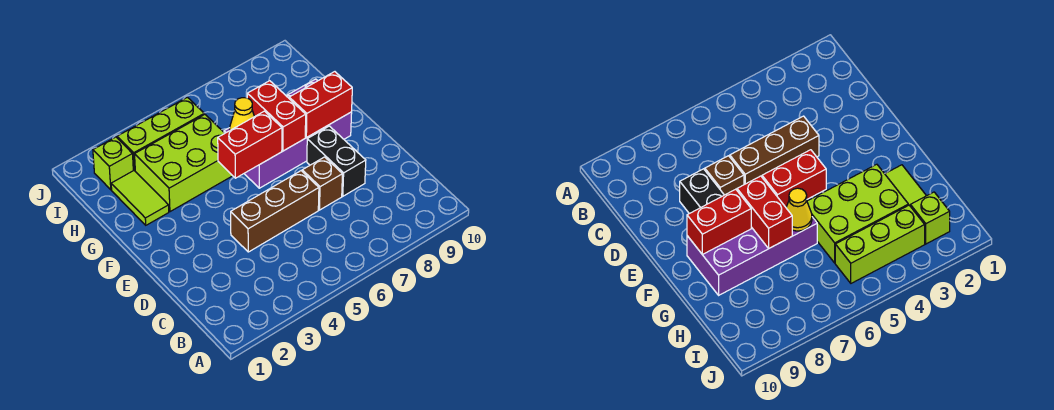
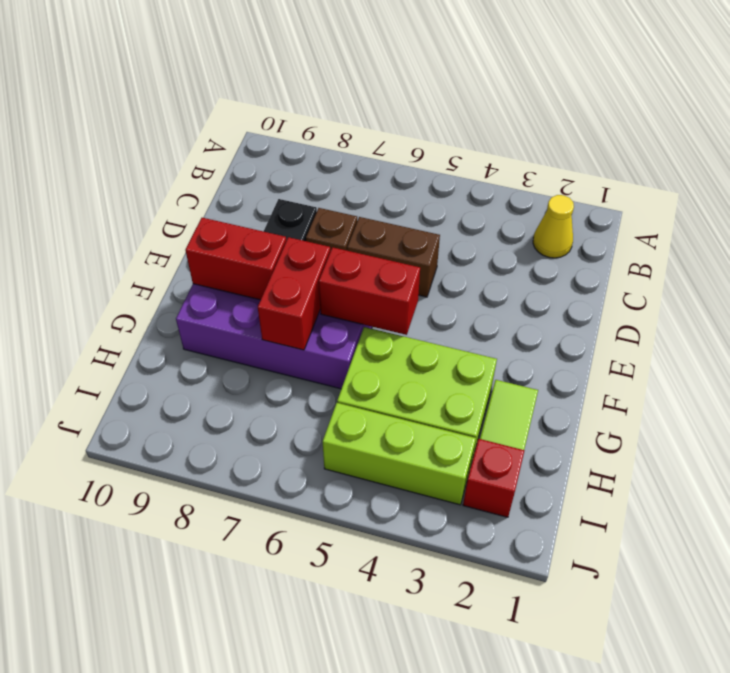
brown brick D4:D6 level 1 -> brown brick D5:D6 level 1
yellow cone G6 level 2 -> yellow cone B2 level 1
lime brick I2 level 1 -> red brick I2 level 1

